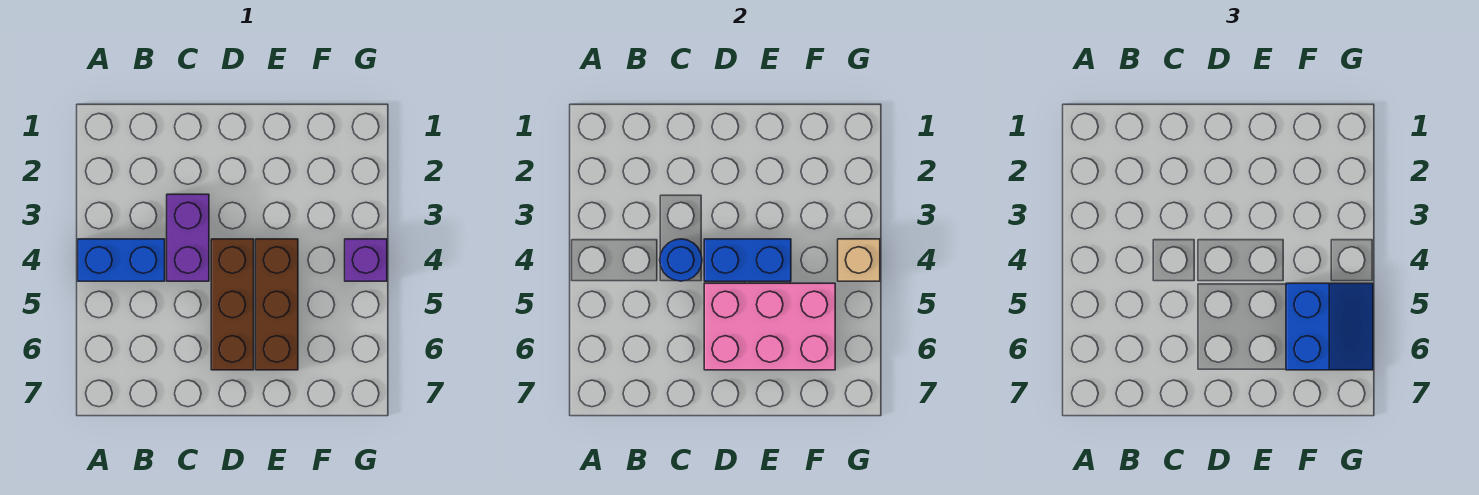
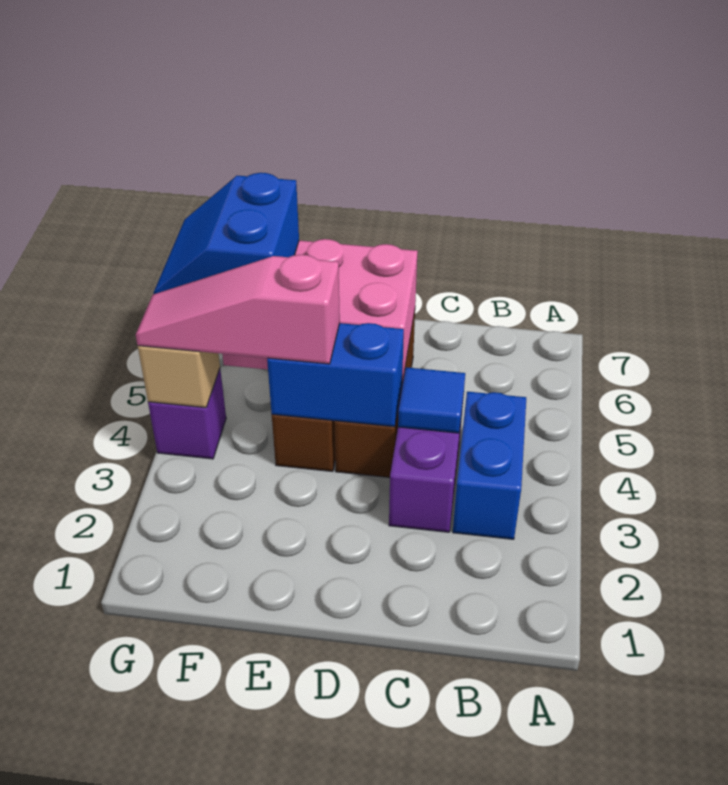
blue brick A4:B4 level 1 -> blue brick B3:B4 level 1
blue round brick C4 level 2 -> blue tile C4 level 2
none -> pink slope E4:G4 level 3 top E

